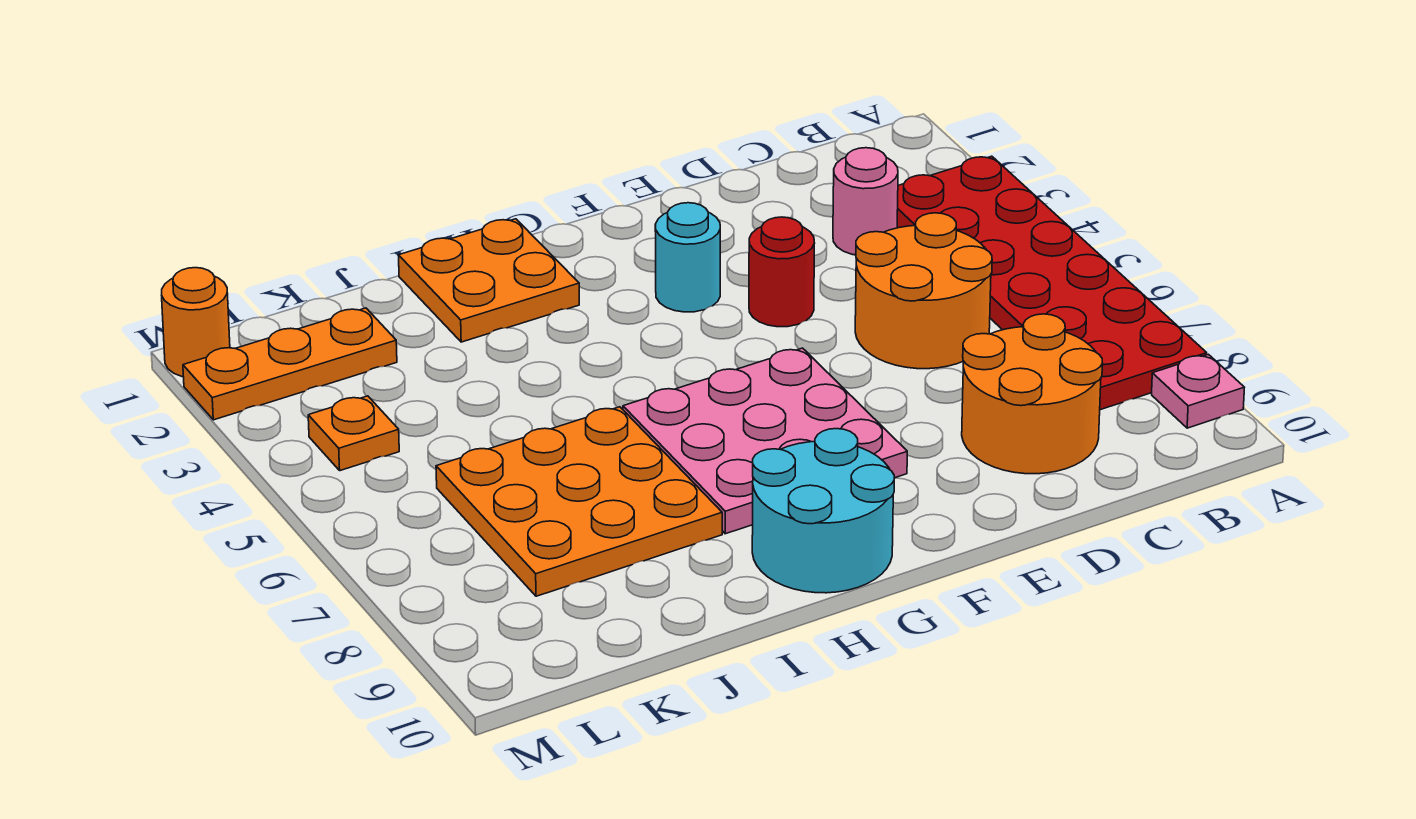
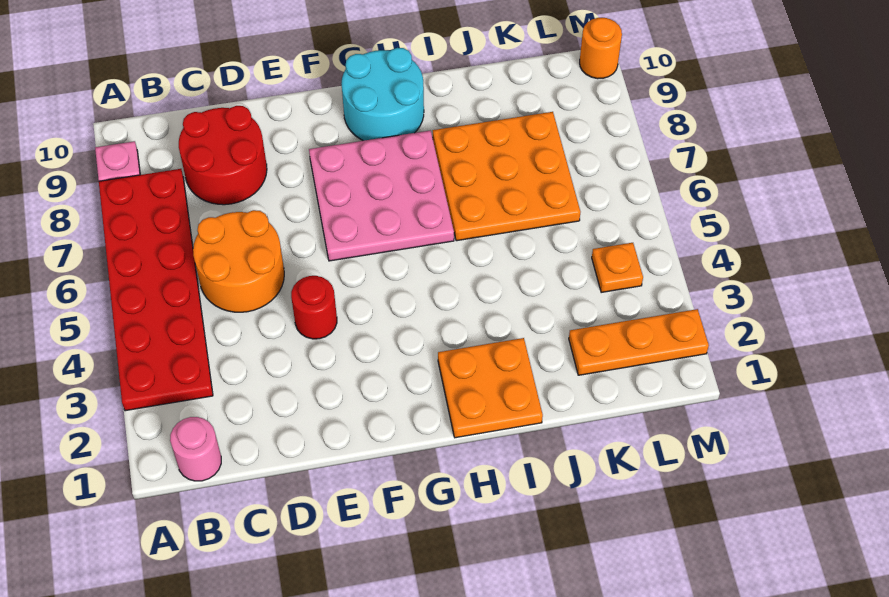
pink round brick C3 level 1 -> pink round brick B1 level 1
orange round brick C8:D9 level 1 -> red round brick C8:D9 level 1
cyan round brick F3 level 1 -> none
orange round brick M1 level 1 -> orange round brick M10 level 1

